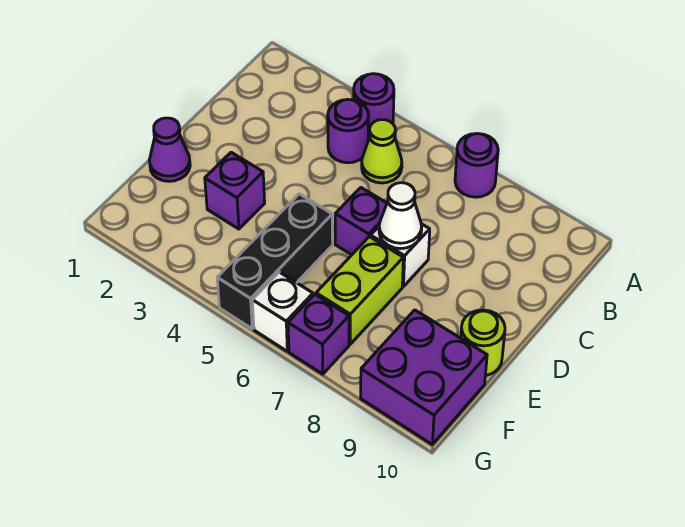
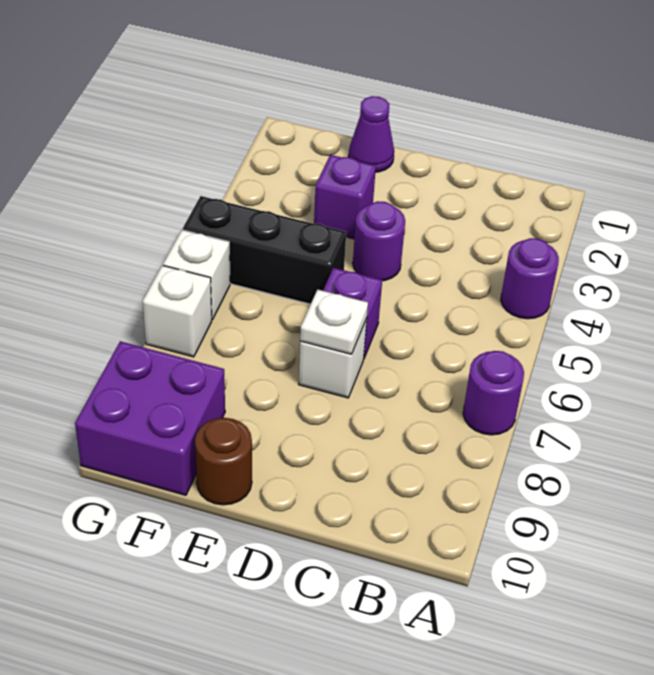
purple round brick B4 level 1 -> purple round brick D4 level 1
lime cone B5 level 1 -> none
white cone D7 level 2 -> white plate D7 level 2
lime brick E7:F7 level 1 -> none
lime round brick E10 level 1 -> brown round brick E10 level 1
purple brick G7 level 1 -> white brick G7 level 1

